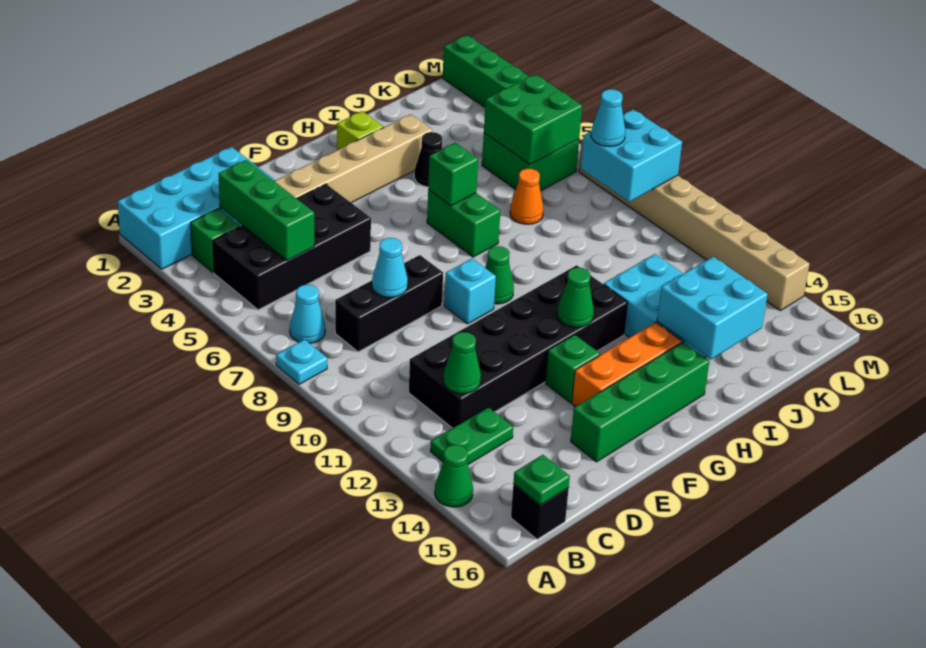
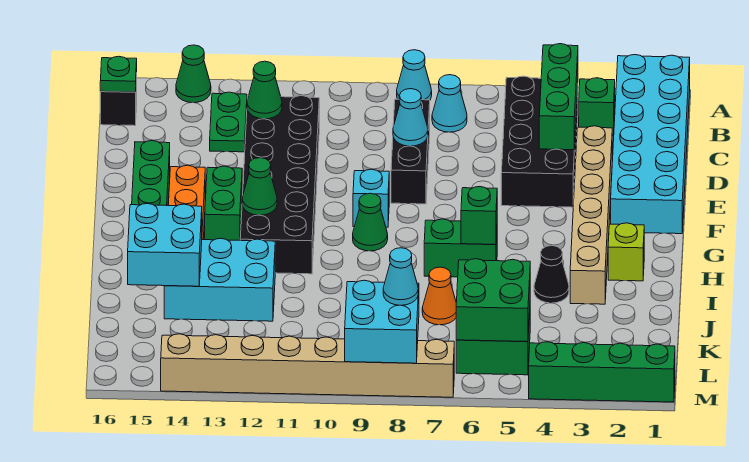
cyan brick A1:D2 level 1 -> cyan brick A1:F2 level 1
cyan plate A8 level 1 -> cyan cone A8 level 1
green brick C3:C5 level 2 -> green brick B4:D4 level 2
green brick F13 level 1 -> green brick F13:G13 level 1

